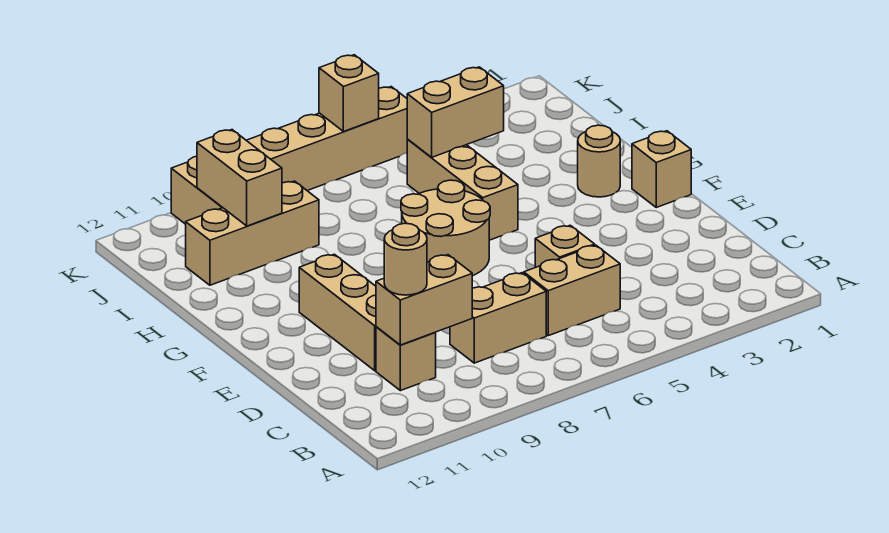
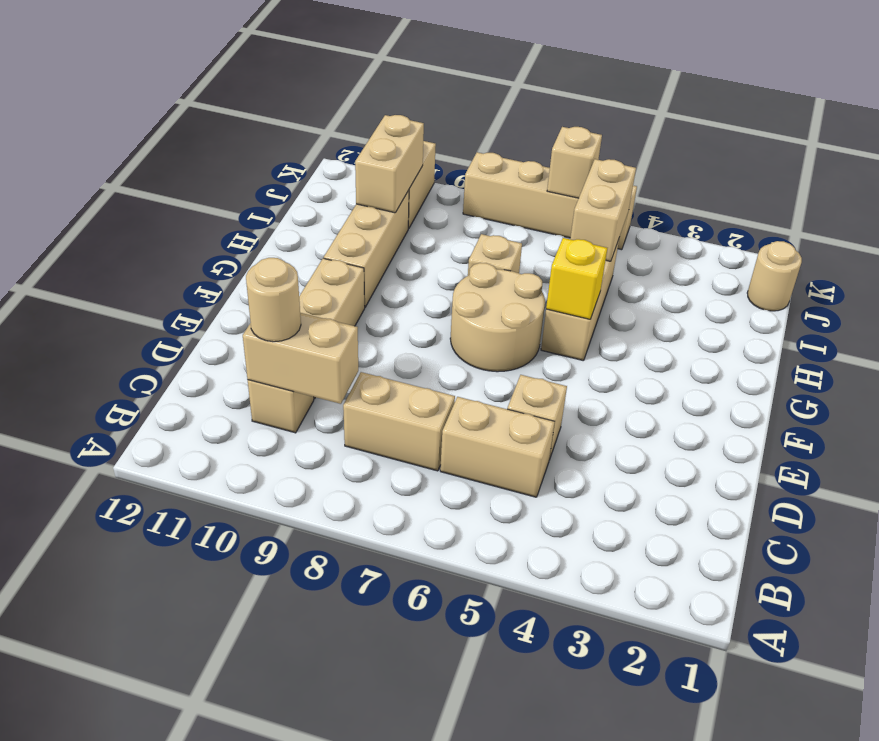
tan brick F1 level 1 -> tan brick H7 level 1
tan round brick G2 level 1 -> tan round brick J1 level 1
none -> yellow brick G5 level 2
tan brick I4:I5 level 2 -> tan brick I5:J5 level 2
tan brick I9:I11 level 1 -> tan brick G10:I10 level 1

